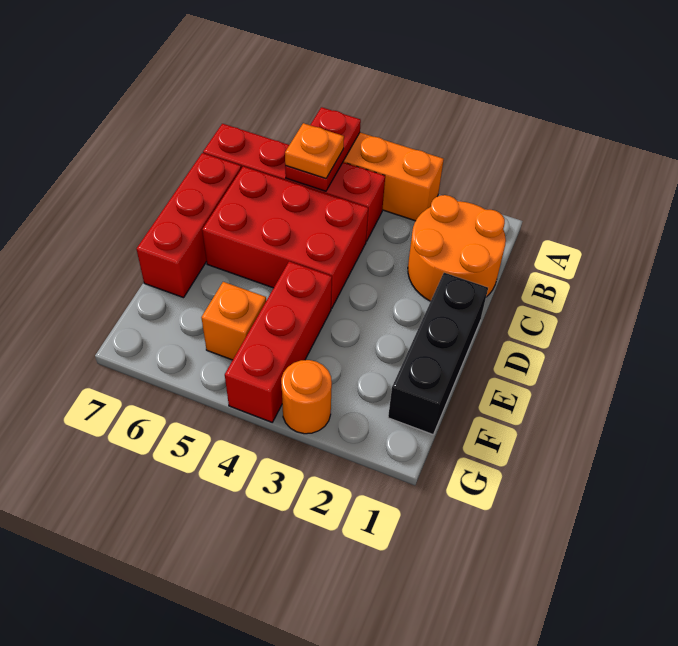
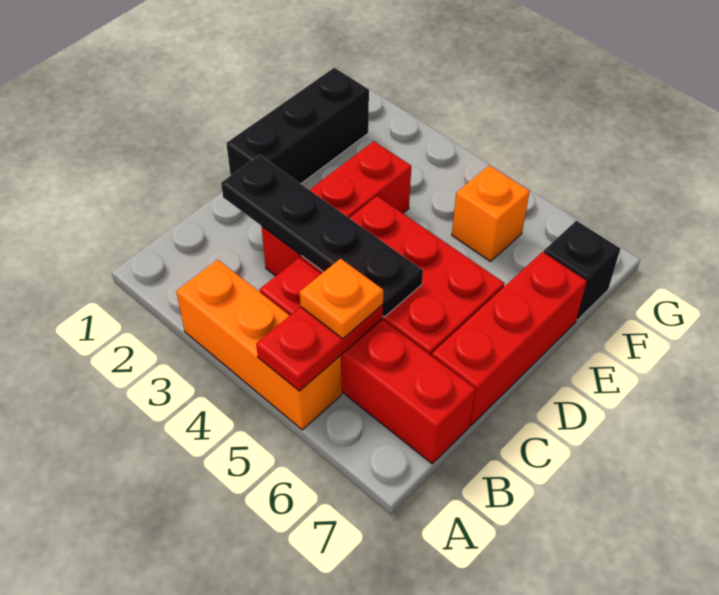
orange round brick B1:C2 level 1 -> none
none -> black plate C2:C5 level 2
red brick E4:G4 level 1 -> red brick C3:E3 level 1
none -> black brick F7 level 1
orange round brick G3 level 1 -> none

